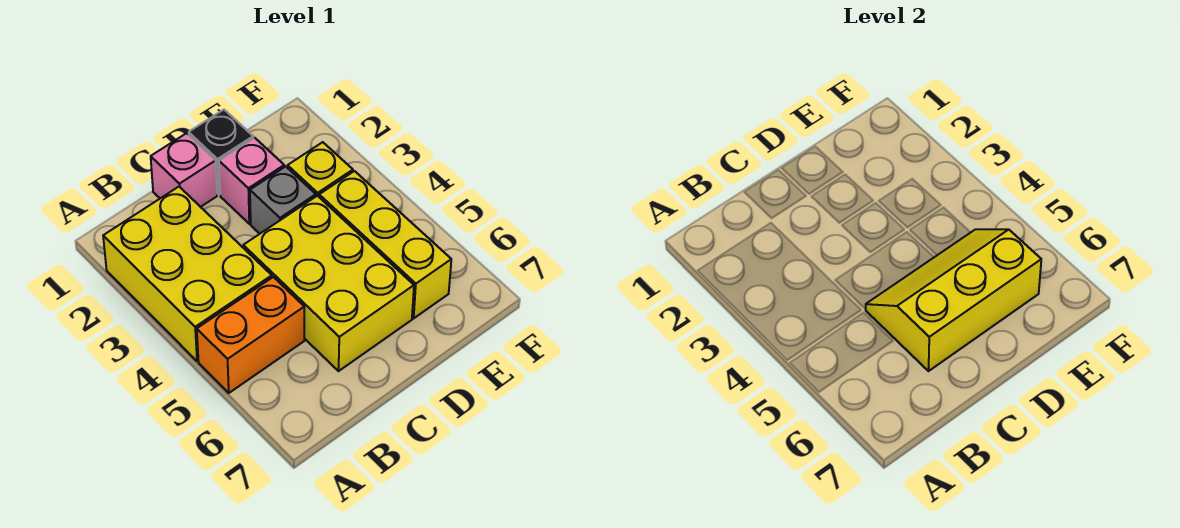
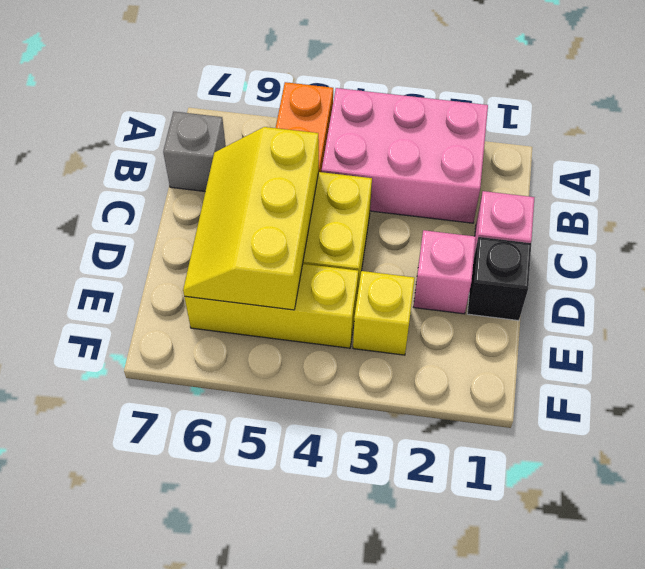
yellow brick A2:B4 level 1 -> pink brick A2:B4 level 1
yellow slope C5:E6 level 2 top 6 -> yellow slope C5:E6 level 2 top 5
grey brick D3 level 1 -> grey brick B7 level 1

